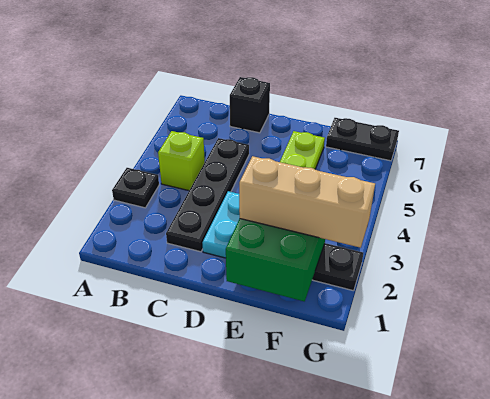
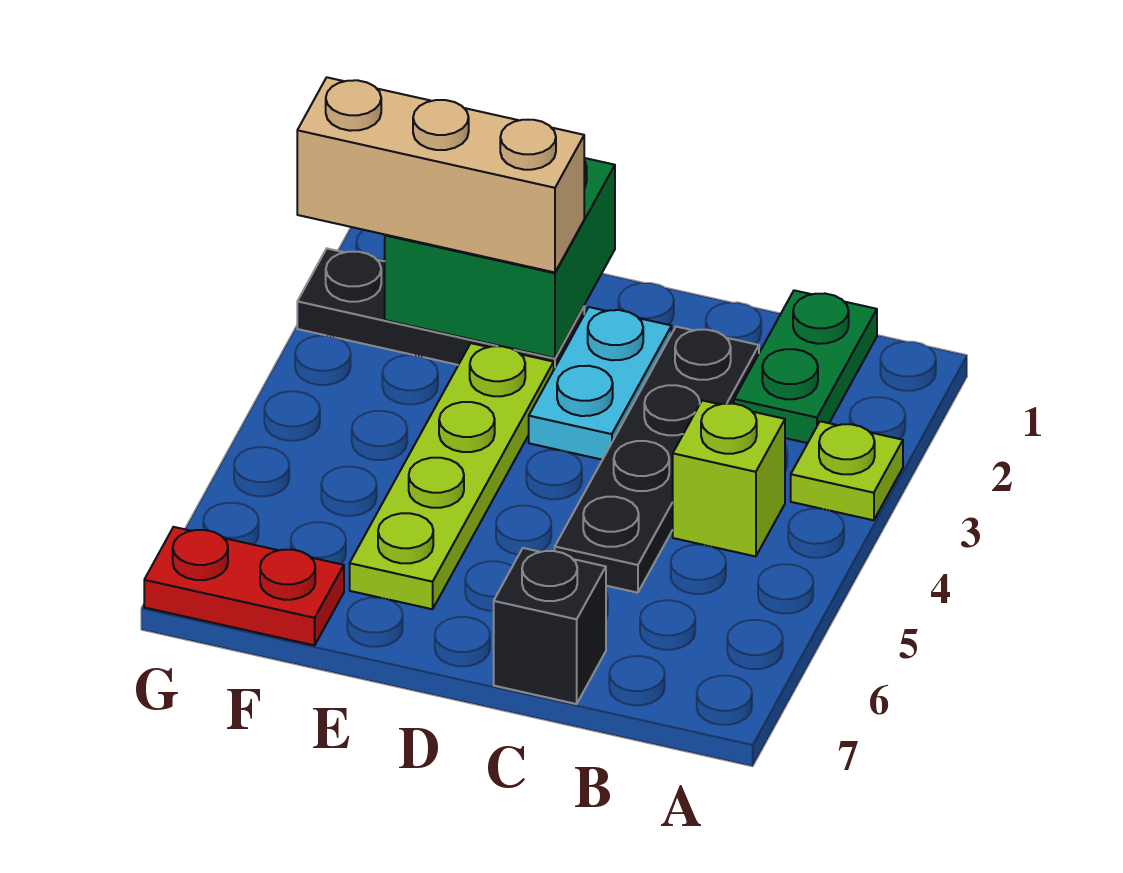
black plate A3 level 1 -> lime plate A3 level 1
none -> green plate B1:B2 level 1
black plate F7:G7 level 1 -> red plate F7:G7 level 1

